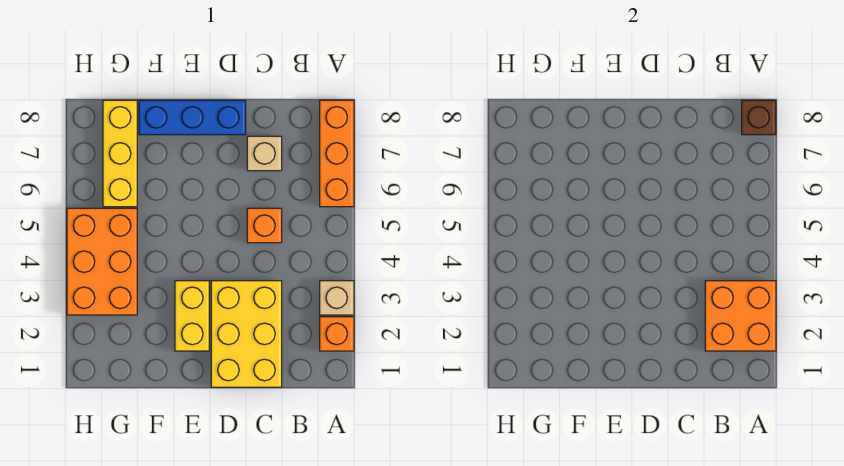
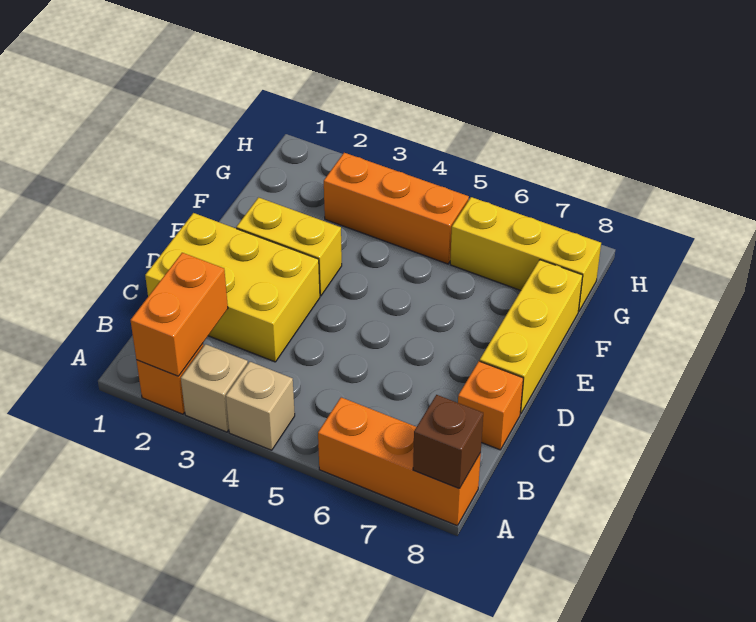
orange brick A2:B3 level 2 -> orange brick A2:B2 level 2
orange brick C5 level 1 -> orange brick C8 level 1
tan brick C7 level 1 -> tan brick A4 level 1
blue brick D8:F8 level 1 -> yellow brick D8:F8 level 1
orange brick G3:H5 level 1 -> orange brick G3:G5 level 1

